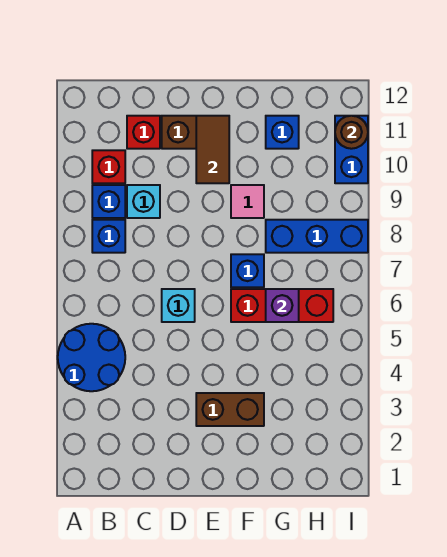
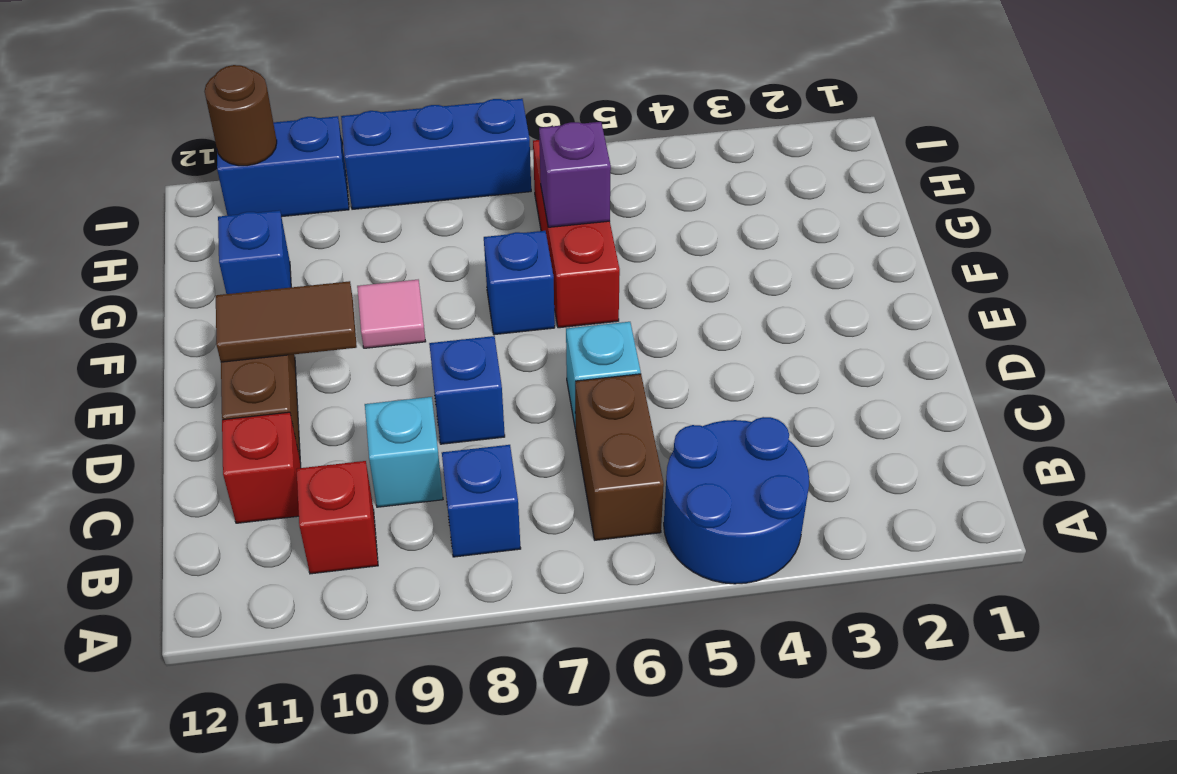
blue brick B9 level 1 -> blue brick D8 level 1
brown brick E3:F3 level 1 -> brown brick B6:C6 level 1
blue brick G8:I8 level 1 -> blue brick I7:I9 level 1

